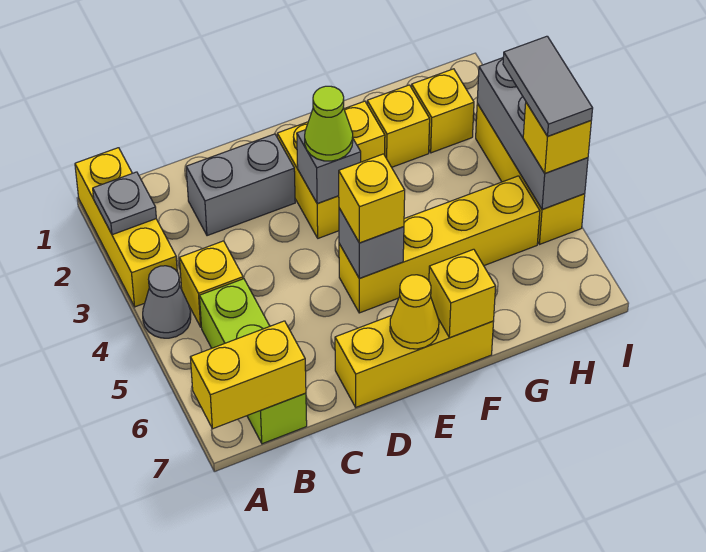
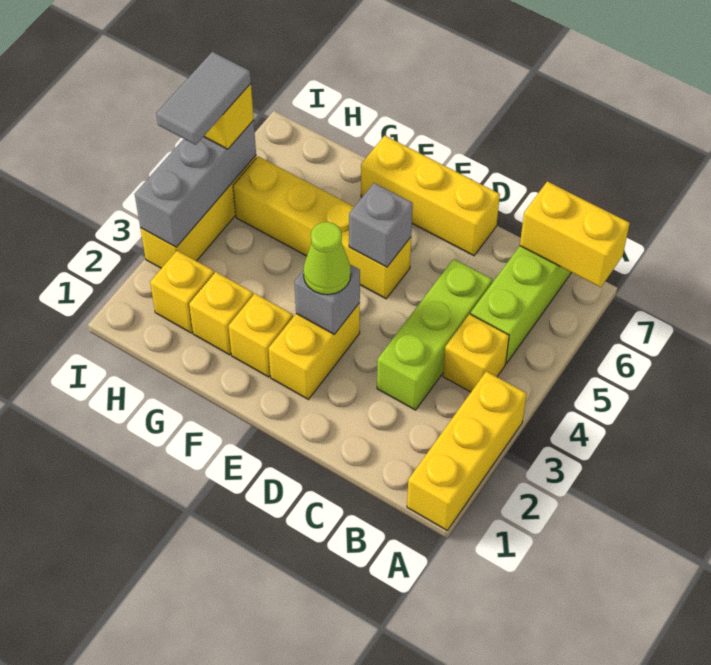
grey plate A2 level 2 -> none
grey cone A4 level 1 -> none
grey brick C2:D2 level 1 -> none
none -> lime brick C3:C5 level 1
yellow brick E5 level 3 -> none
yellow cone E7 level 2 -> none
yellow brick F7 level 2 -> none

